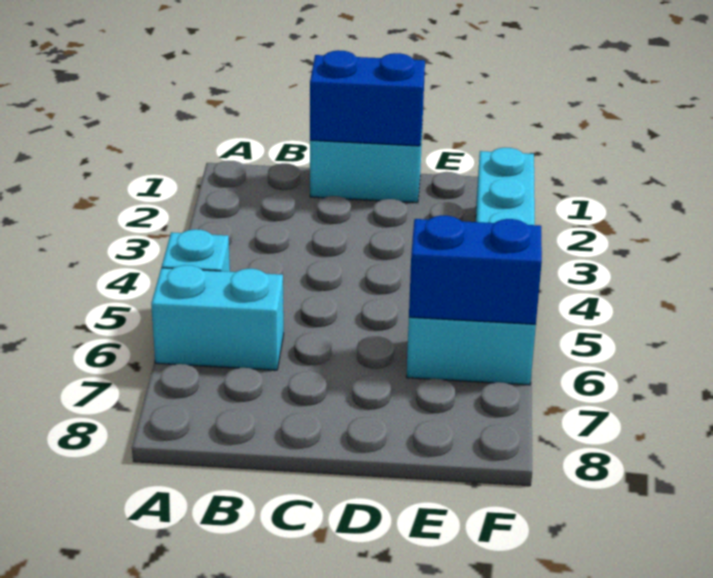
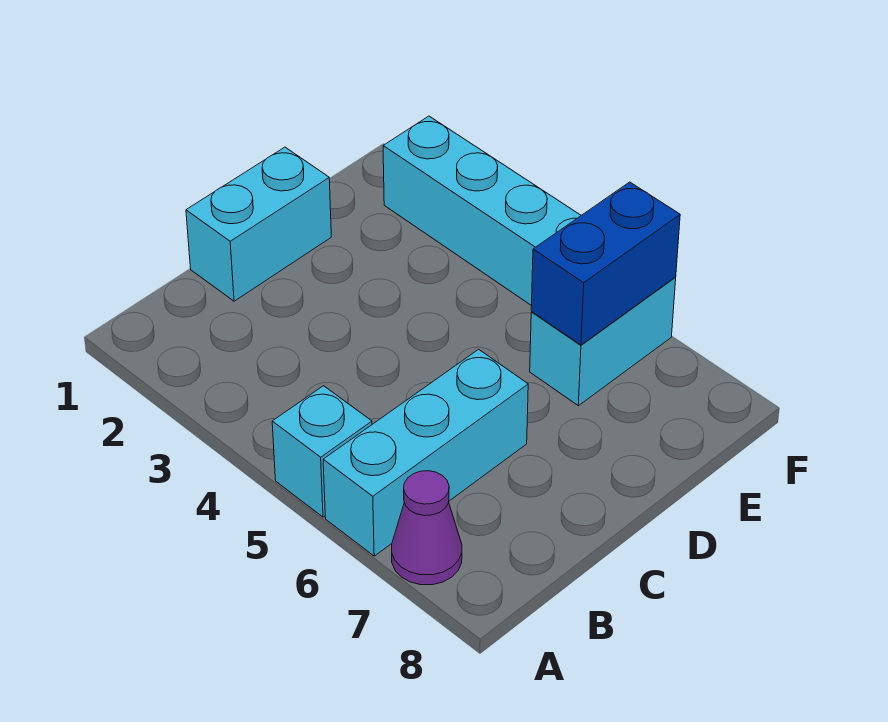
cyan brick A6:B6 level 1 -> cyan brick A6:C6 level 1
none -> purple cone A7 level 1
blue brick C1:D1 level 2 -> none

